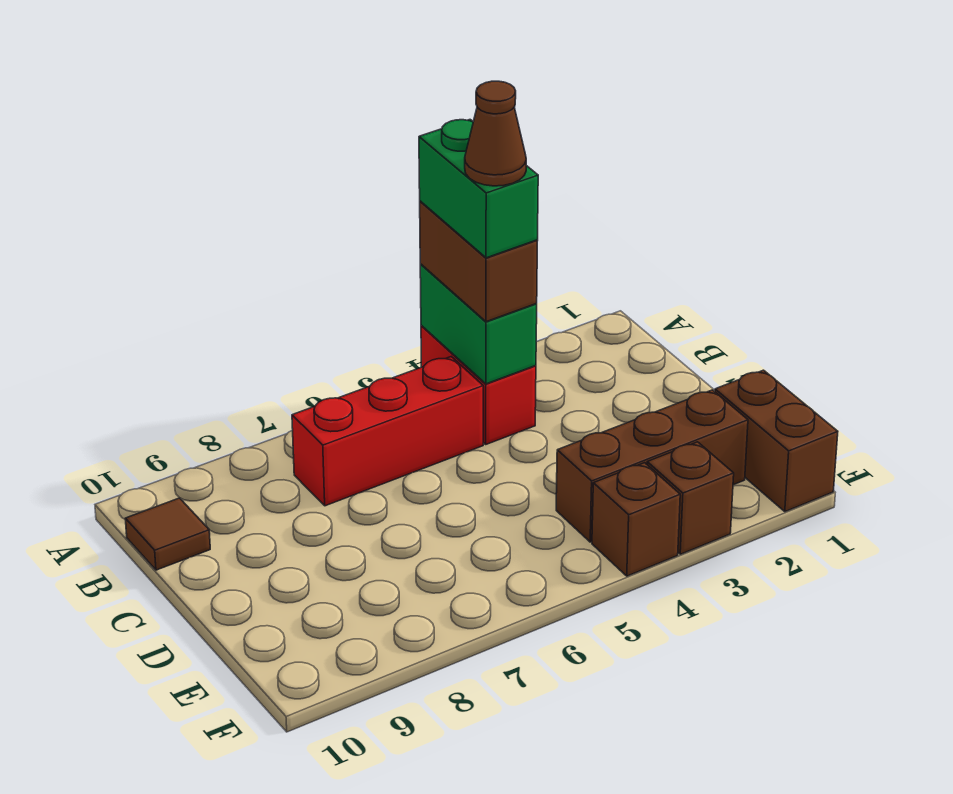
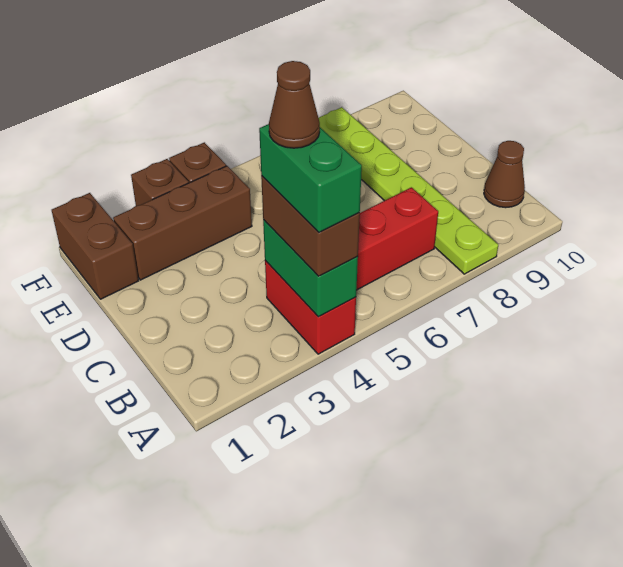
none -> lime plate A8:F8 level 1
brown tile B10 level 1 -> brown cone B10 level 1

